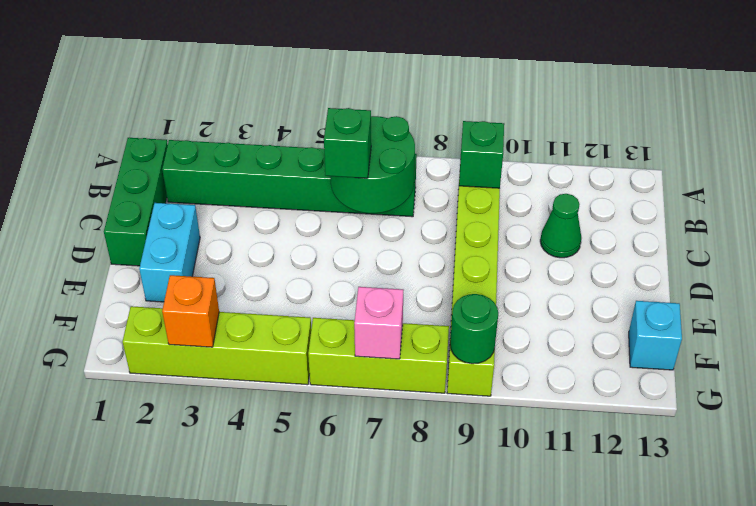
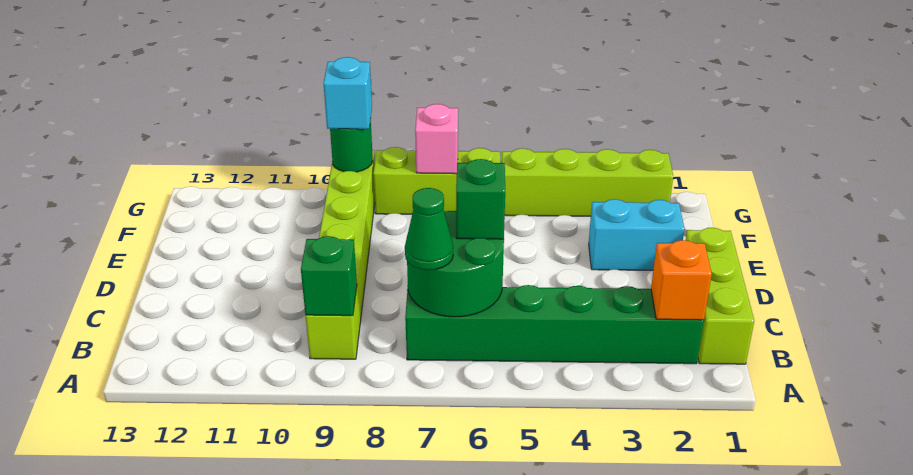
green brick B1:D1 level 1 -> lime brick B1:D1 level 1
green cone C11 level 1 -> green cone B7 level 3
cyan brick D2:E2 level 1 -> cyan brick E2:E3 level 1
cyan brick F13 level 1 -> cyan brick G9 level 3
orange brick G3 level 2 -> orange brick B2 level 2

